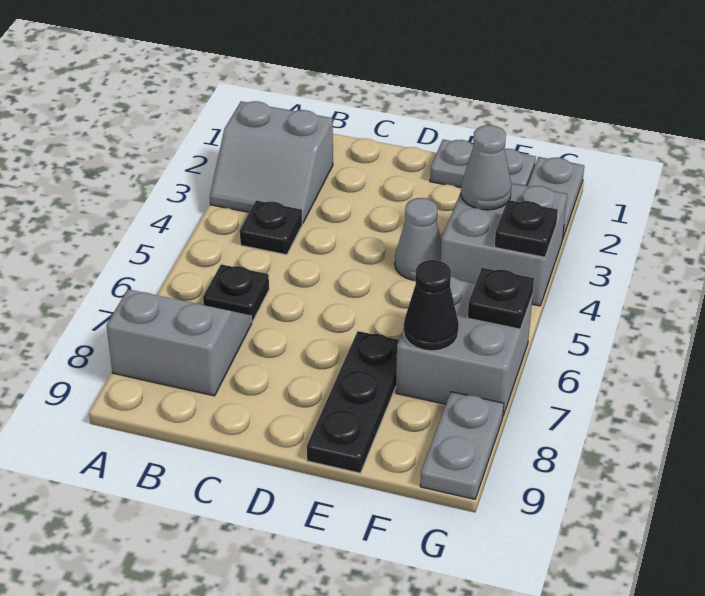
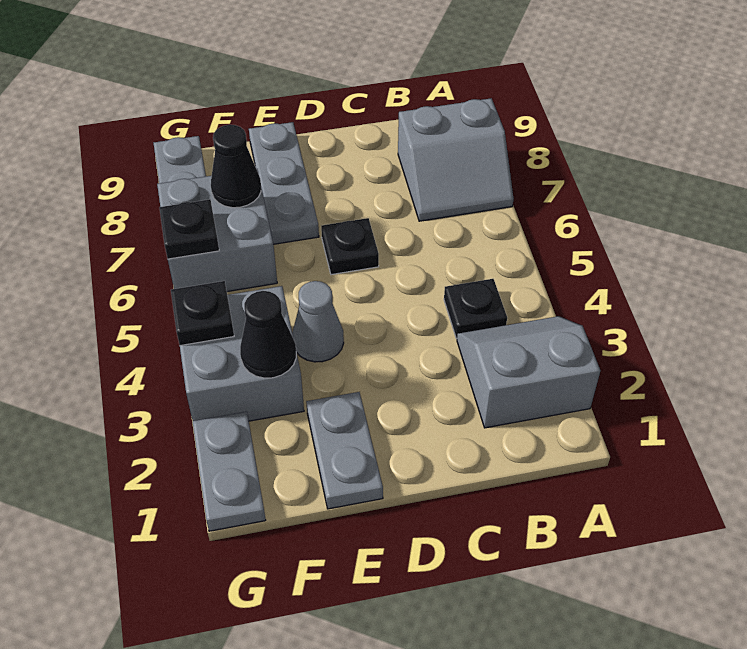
black plate B6 level 1 -> black plate D6 level 1
grey plate E1:F1 level 1 -> grey plate E1:E2 level 1
black plate E7:E9 level 1 -> grey plate E7:E9 level 1
grey cone F3 level 2 -> black cone F3 level 2

